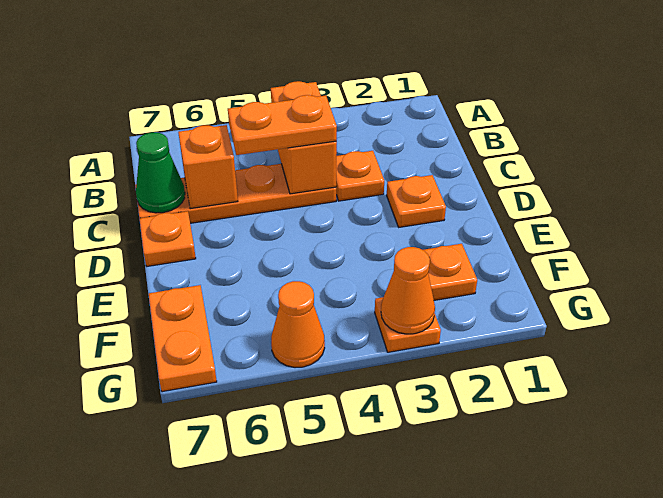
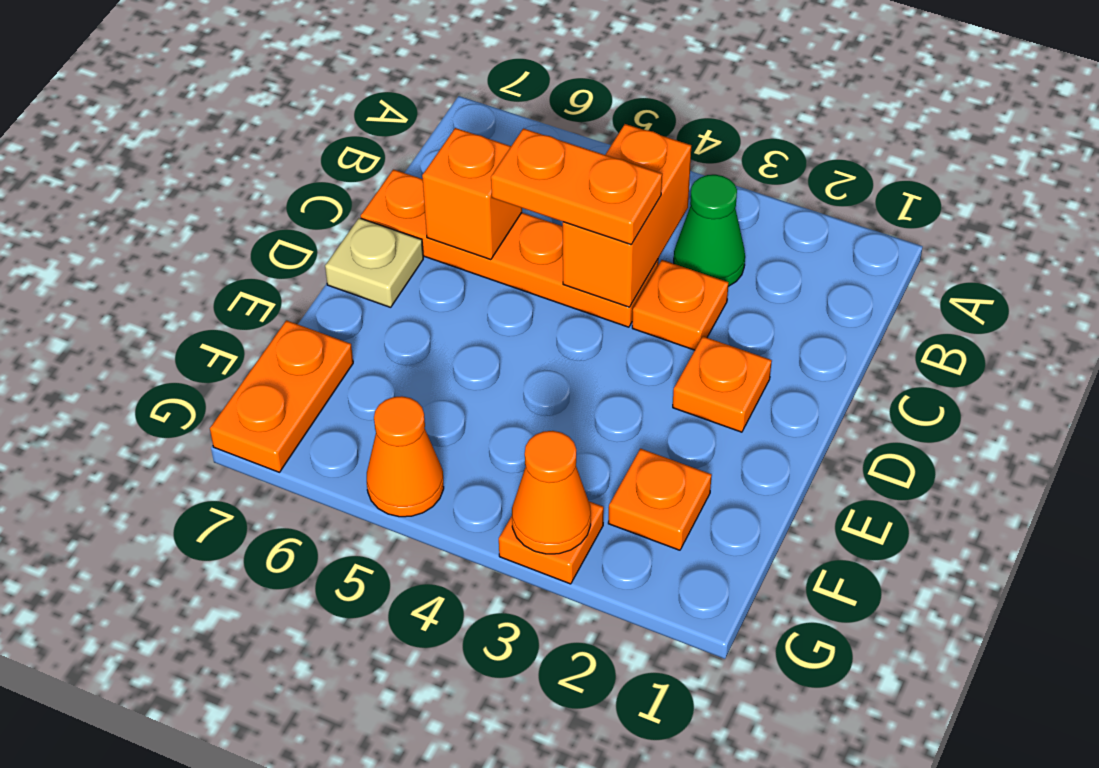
green cone C7 level 2 -> green cone B3 level 1
orange plate D7 level 1 -> tan plate D7 level 1

